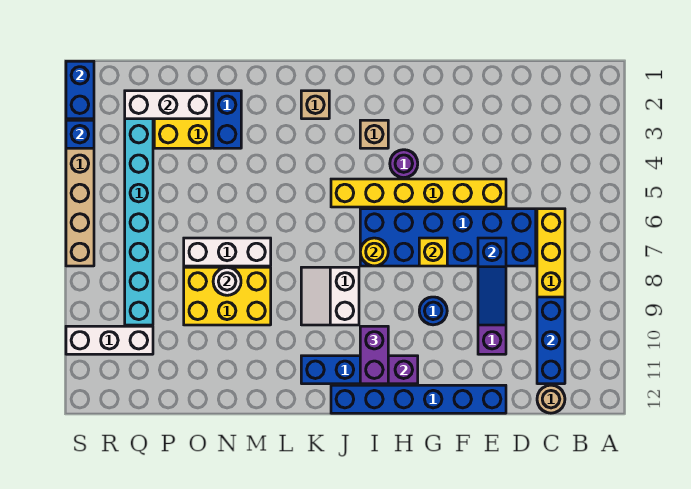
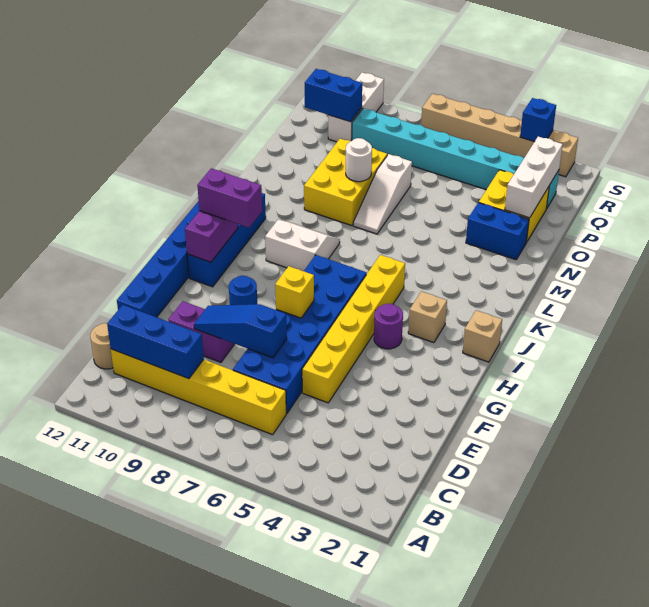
yellow round brick I7 level 2 -> none
tan brick K2 level 1 -> tan brick I1 level 1
white brick M7:O7 level 1 -> white slope M7:O7 level 1 top O
blue brick S1:S2 level 2 -> blue brick Q10:Q11 level 2

